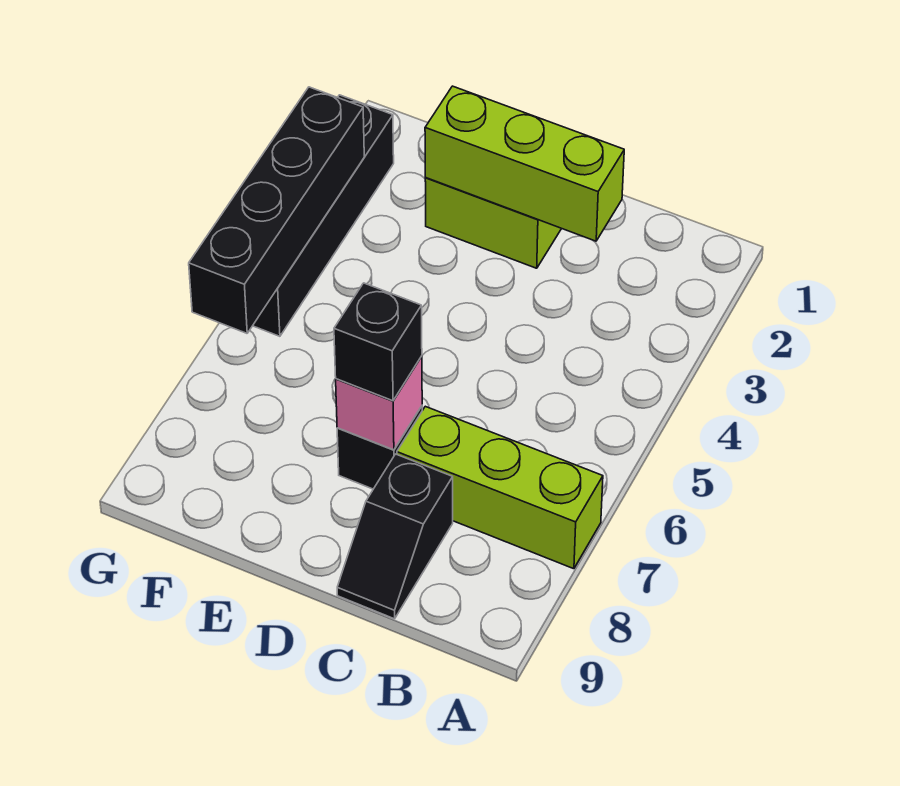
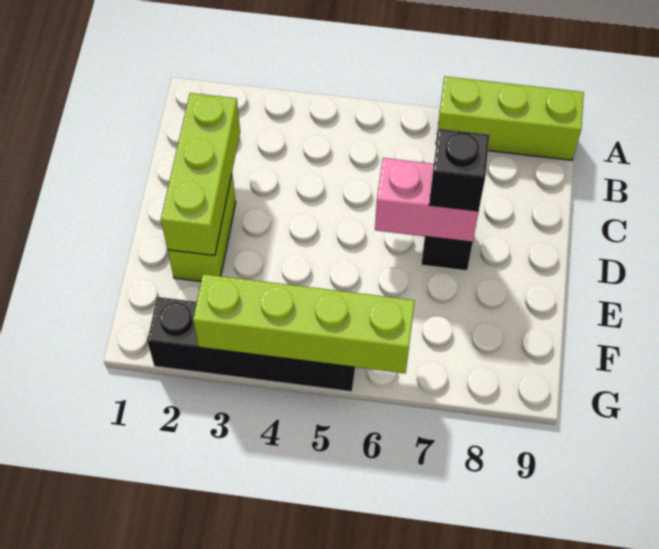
lime brick A7:C7 level 1 -> lime brick A7:A9 level 1
black slope C8:C9 level 1 top 8 -> none
pink brick D7 level 2 -> pink brick D6:D7 level 2
black brick G3:G6 level 2 -> lime brick G3:G6 level 2

